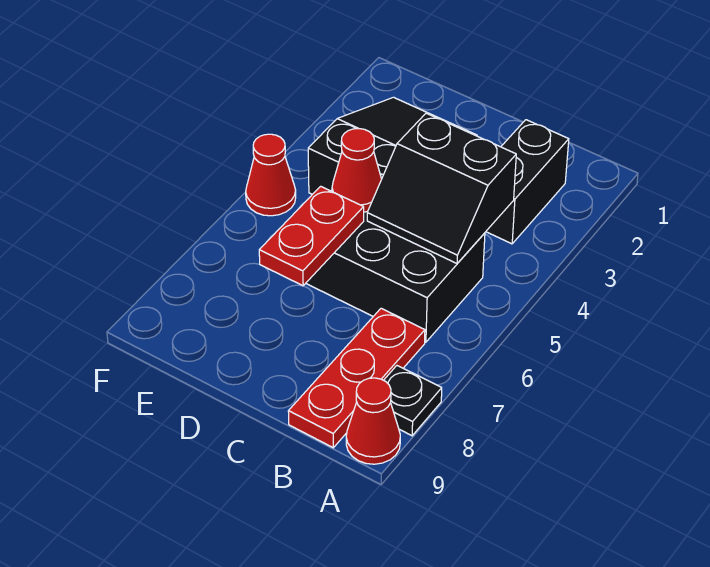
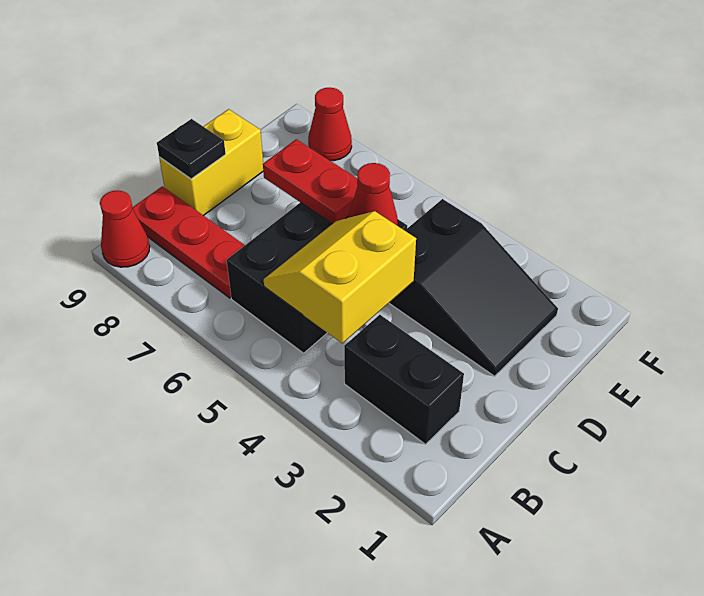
black plate A8 level 1 -> black plate C9 level 2
black slope B4:C5 level 2 top 4 -> yellow slope B4:C5 level 2 top 4
none -> yellow brick C9:D9 level 1
red cone F5 level 1 -> red cone F8 level 1

